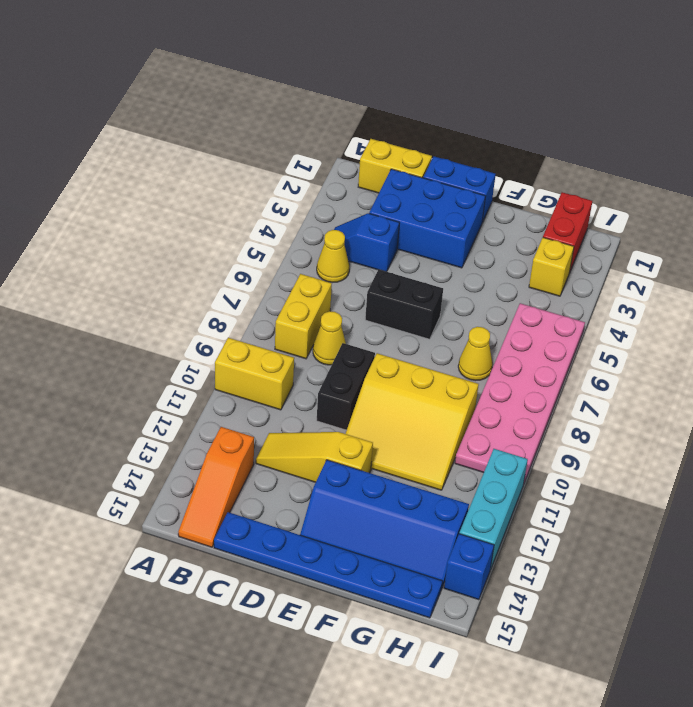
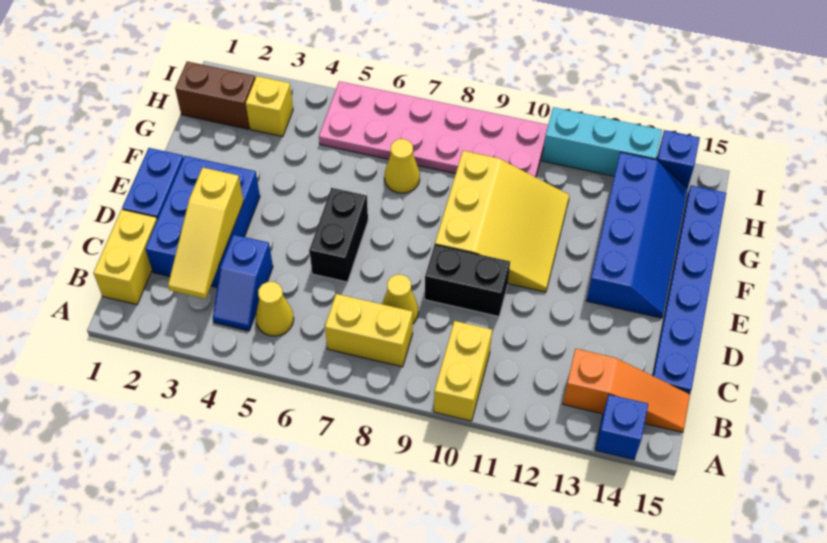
none -> blue brick A14 level 1
yellow slope C12:E12 level 1 top E -> yellow slope B3:D3 level 2 top D
red brick H1:H2 level 1 -> brown brick H1:H2 level 1

